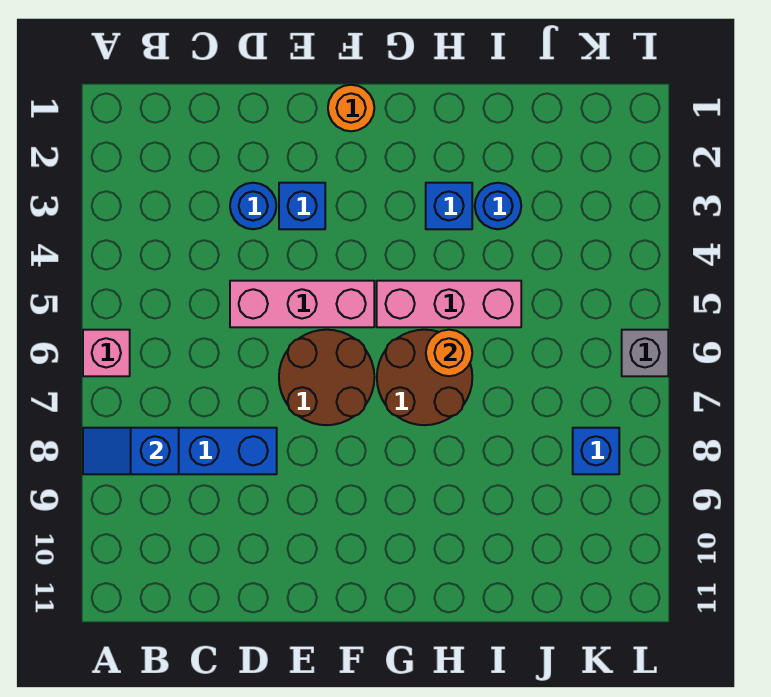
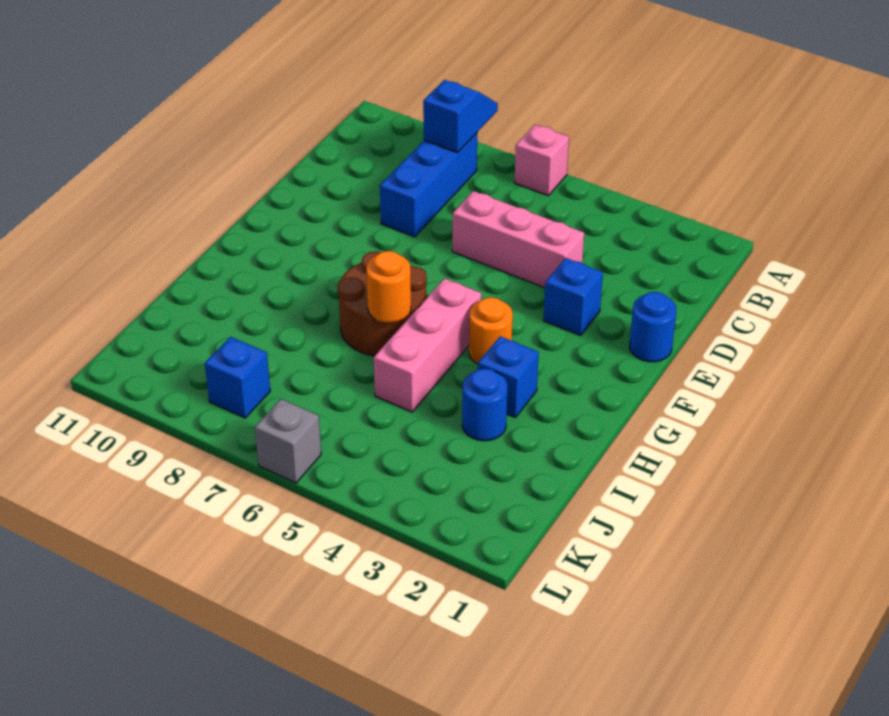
blue round brick D3 level 1 -> blue round brick E1 level 1
pink brick D5:F5 level 1 -> pink brick D4:D6 level 1
brown round brick E6:F7 level 1 -> none
orange round brick F1 level 1 -> orange round brick G4 level 1

